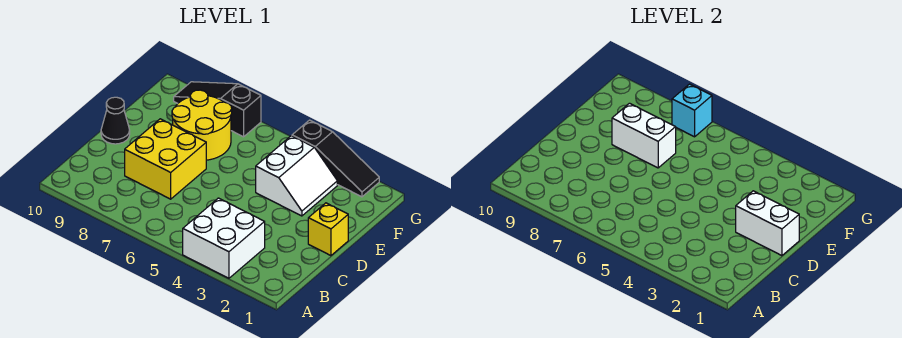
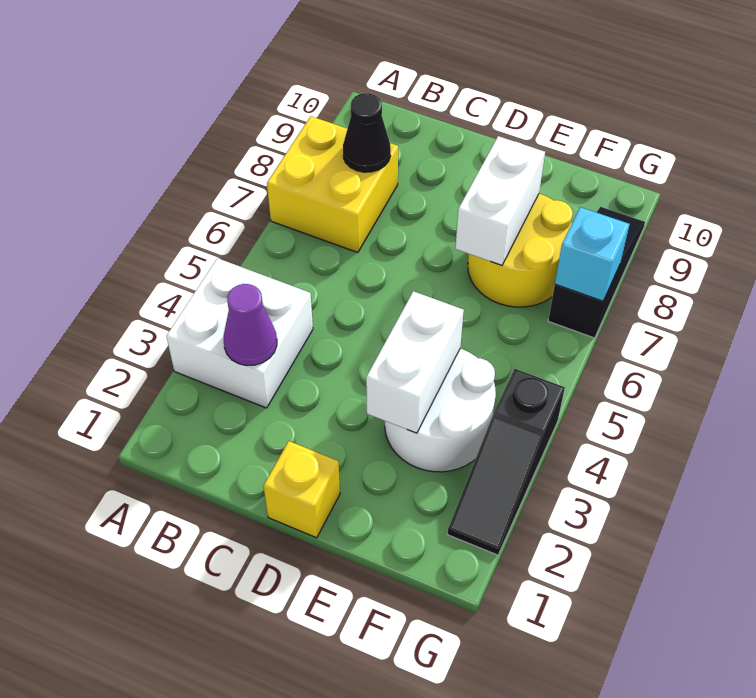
none -> purple cone B3 level 2
yellow brick C7:D8 level 1 -> yellow brick A7:B8 level 1
white brick D1:D2 level 2 -> white brick E3:E4 level 2
black cone D10 level 1 -> black cone B8 level 2
white slope E3:F4 level 1 top 4 -> white round brick E3:F4 level 1

